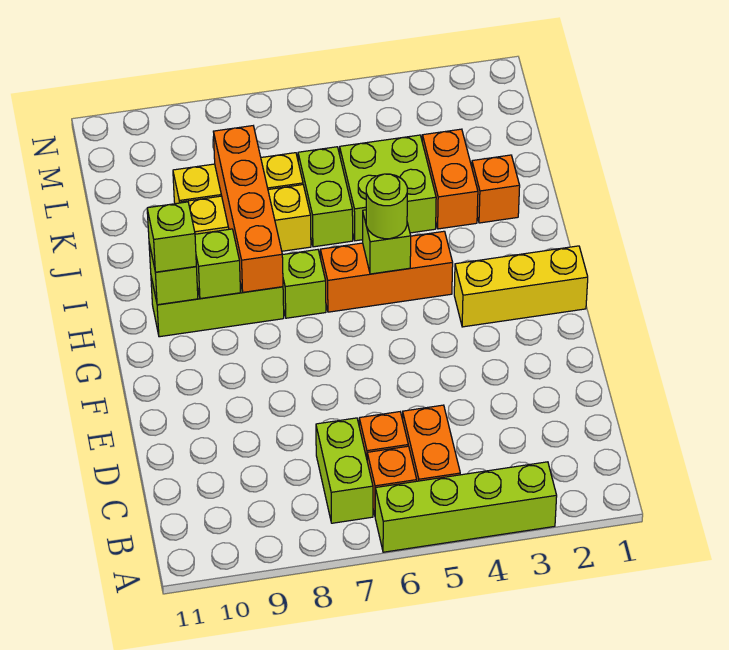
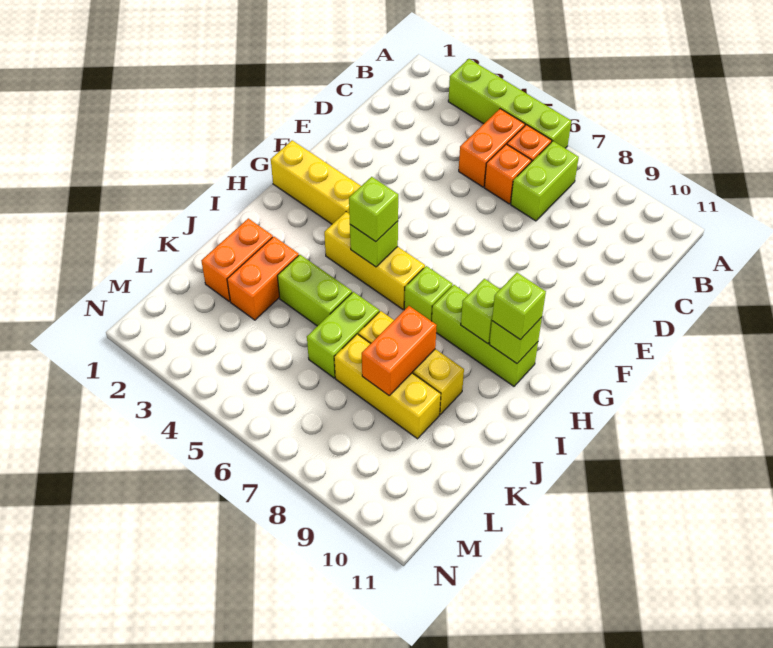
orange brick H4:H6 level 1 -> yellow brick H4:H6 level 1
lime round brick H5 level 3 -> lime brick H5 level 3
orange brick H8:K8 level 2 -> orange brick J8:K8 level 2
orange brick J2 level 1 -> orange brick J2:K2 level 1
lime brick J4:K5 level 1 -> lime brick J4:J5 level 1

